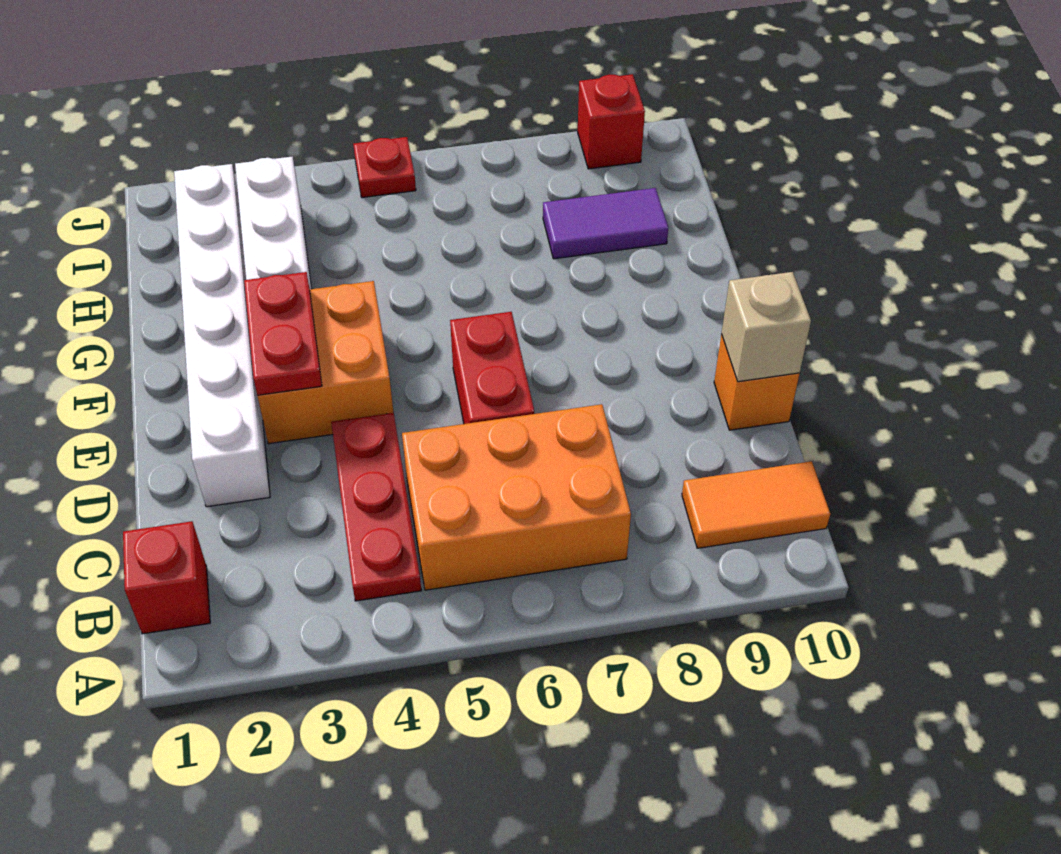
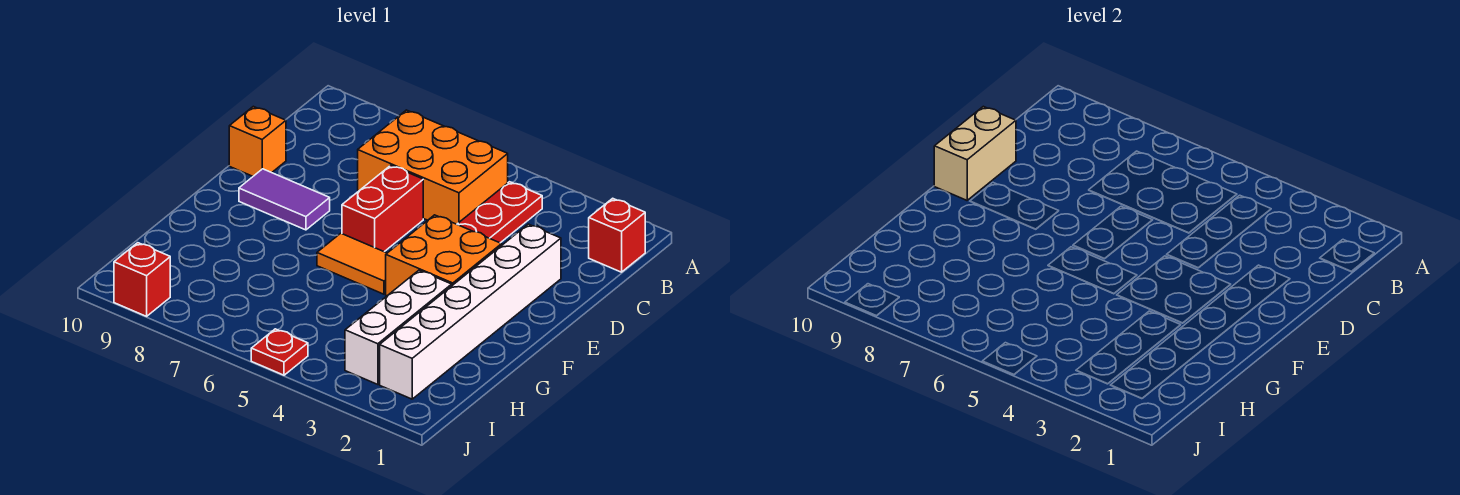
orange tile B9:B10 level 1 -> orange tile F5:F6 level 1
tan brick D10 level 2 -> tan brick D10:E10 level 2
red plate E3:F3 level 2 -> none
purple tile H8:H9 level 1 -> purple tile E8:E9 level 1

